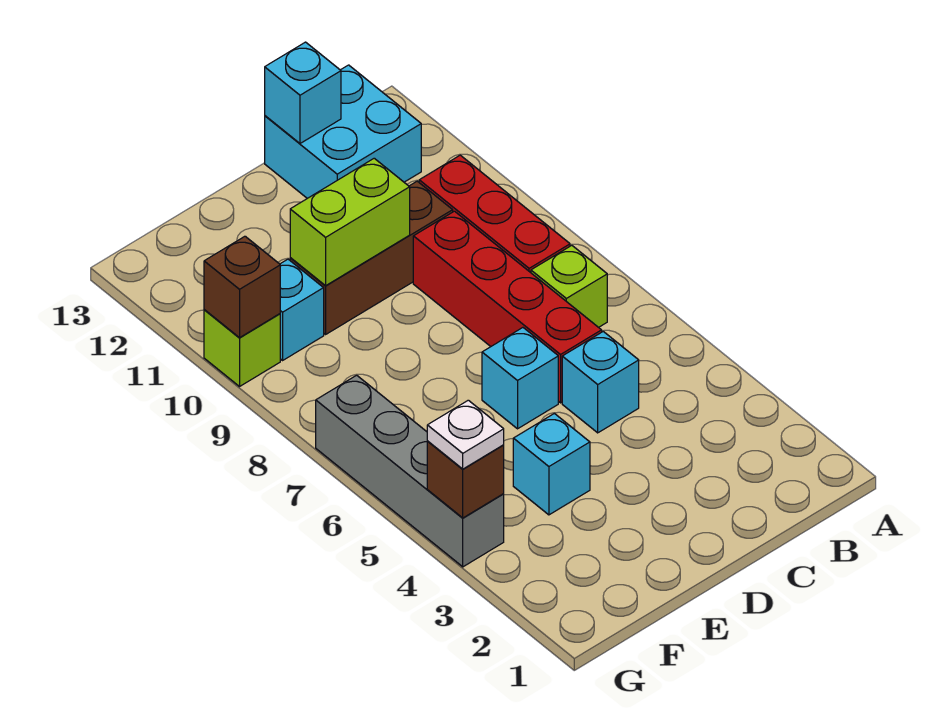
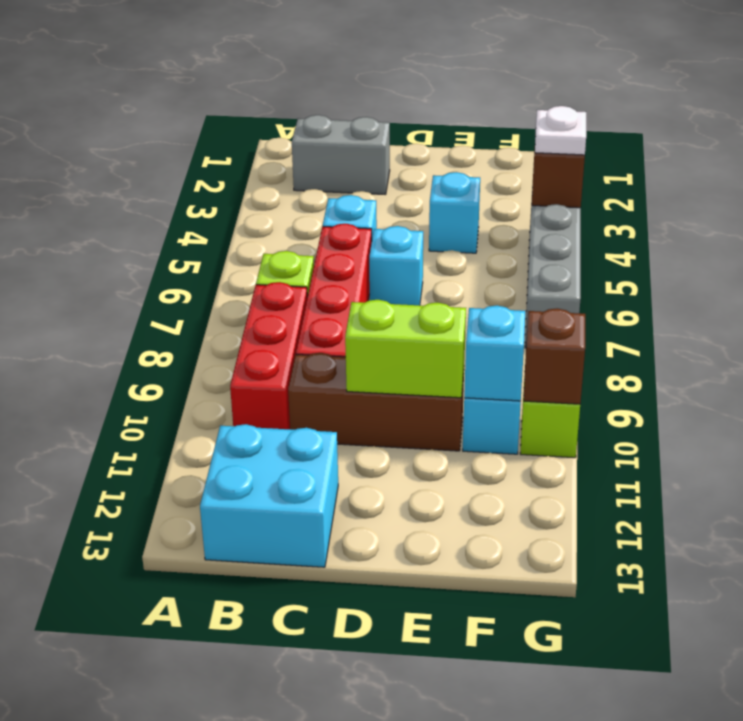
none -> grey brick B2:C2 level 1
cyan brick C13 level 2 -> cyan brick F10 level 2

